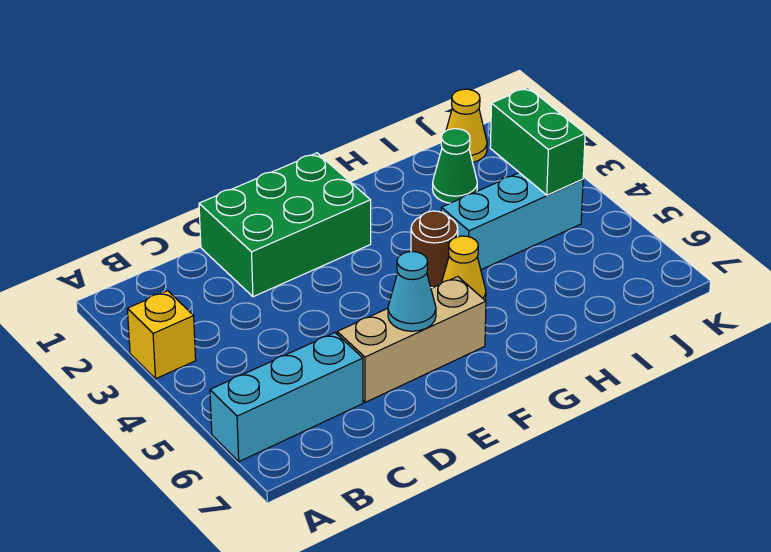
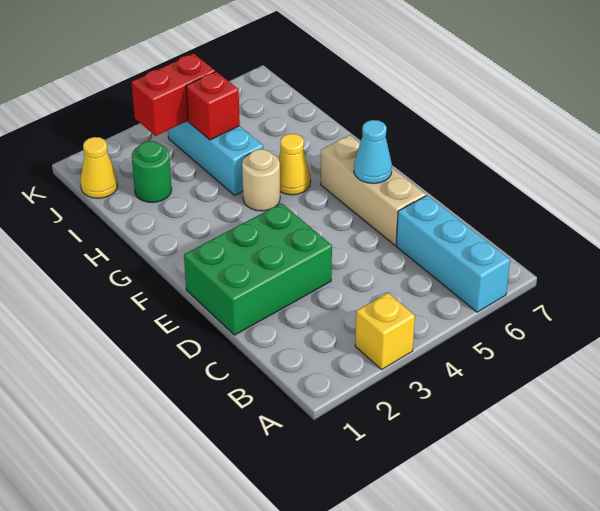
green brick D1:F2 level 1 -> green brick D1:E3 level 1
brown round brick G4 level 1 -> tan round brick G4 level 1
green cone I2 level 1 -> green round brick I2 level 1
none -> red brick I4 level 2
green brick J3:J4 level 2 -> red brick J3:J4 level 2

